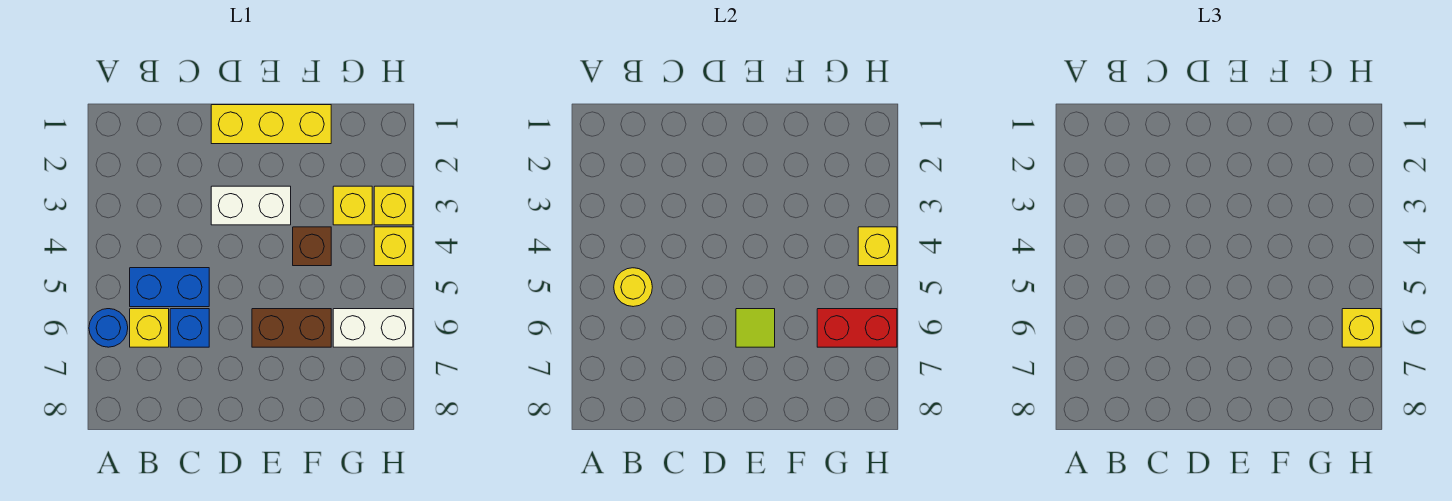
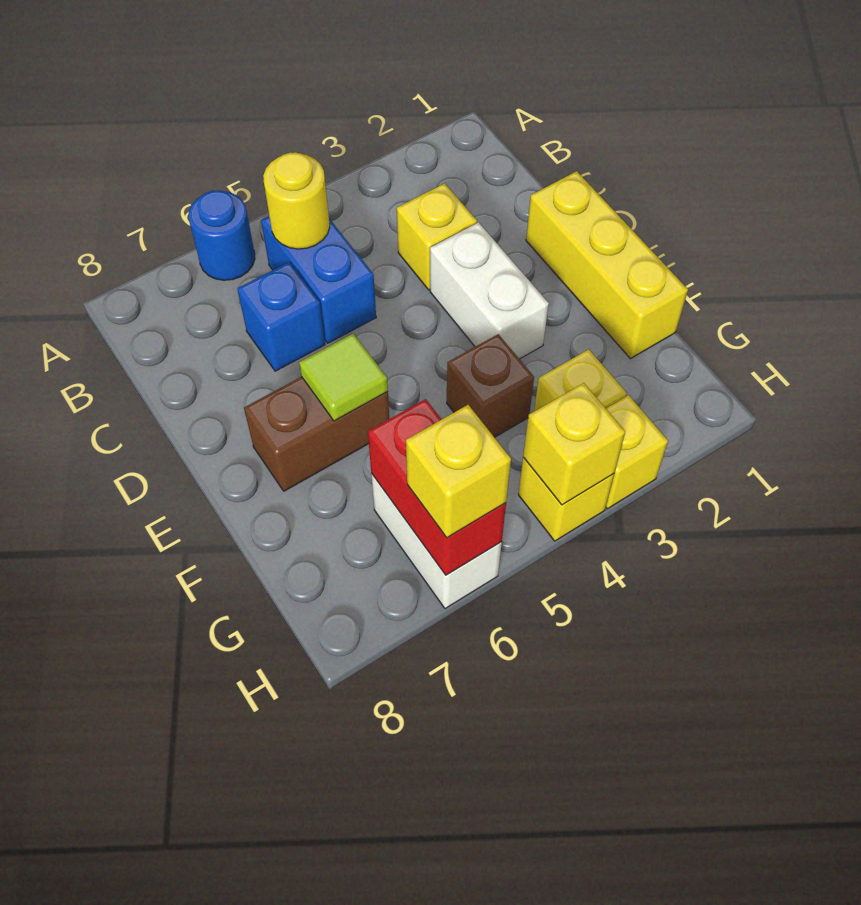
yellow brick B6 level 1 -> yellow brick C3 level 1
brown brick E6:F6 level 1 -> brown brick E6:E7 level 1

